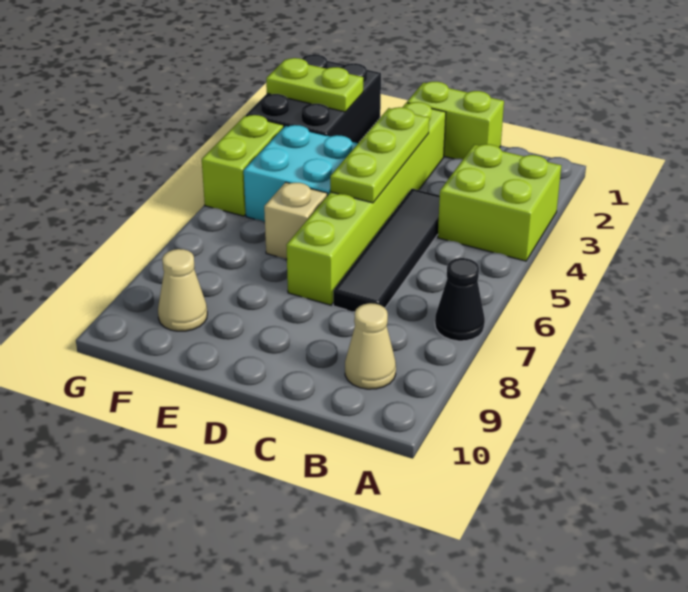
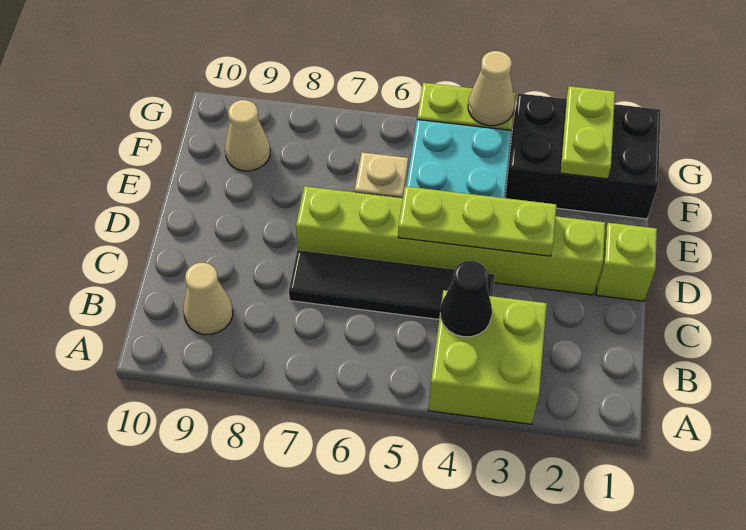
black cone A7 level 1 -> black cone B4 level 2
lime brick C1:D1 level 1 -> lime brick D1 level 1
none -> tan cone G4 level 2

